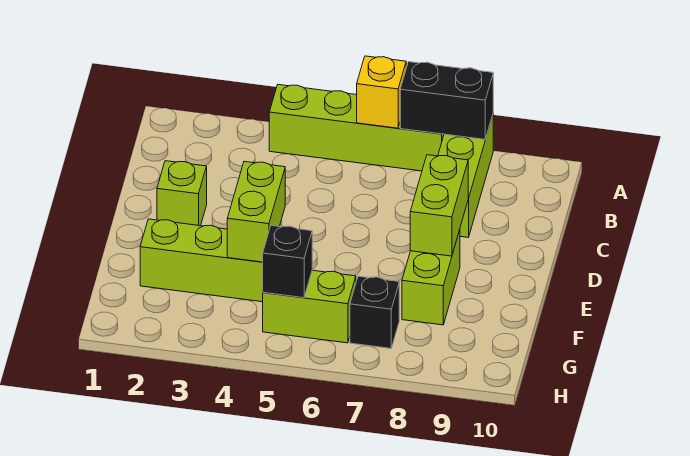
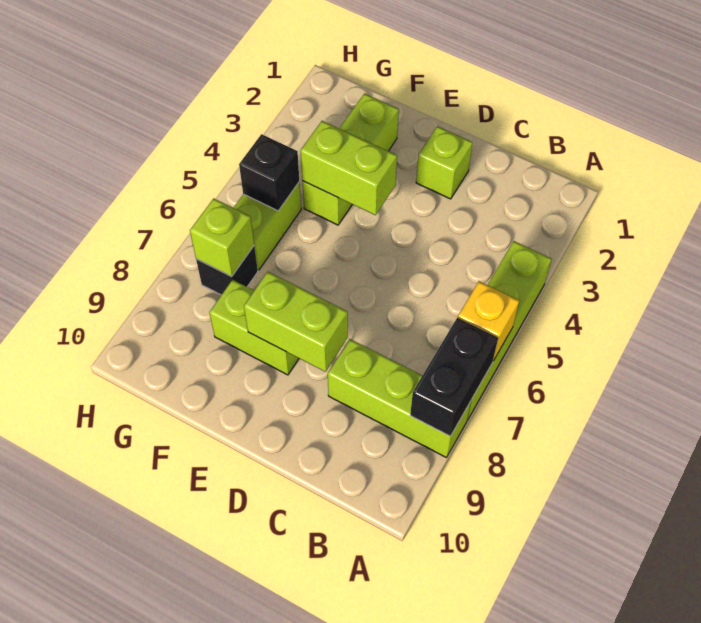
none -> lime brick G7 level 2

